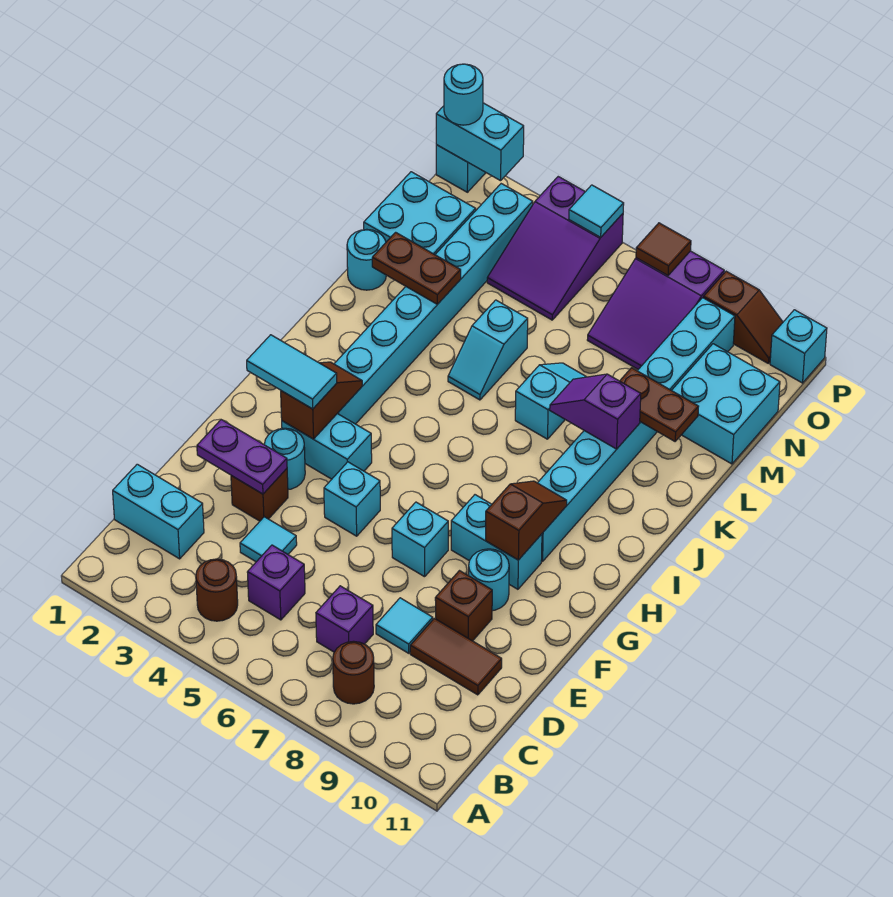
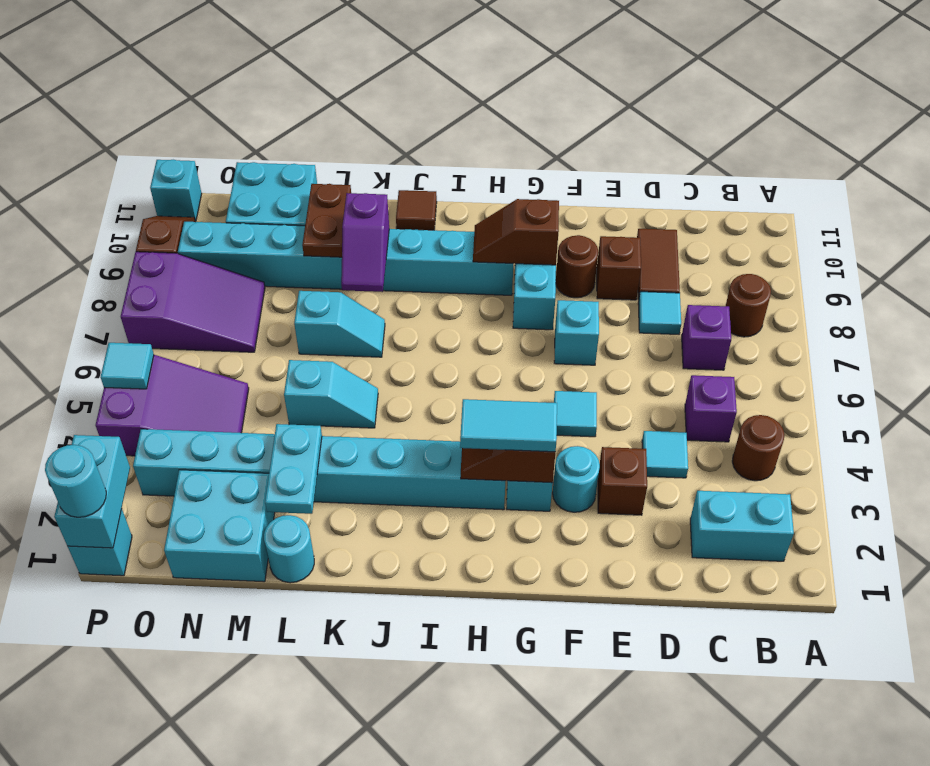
cyan brick C1:C2 level 1 -> cyan brick B2:C2 level 1
purple plate E2:E3 level 2 -> none
cyan brick F5 level 1 -> cyan tile F5 level 1
cyan round brick F9 level 1 -> brown round brick F9 level 1
cyan tile G2:G3 level 3 -> cyan tile G3:H3 level 3
cyan slope K7:L7 level 1 top K -> cyan slope K7:L7 level 1 top L
brown plate L2:L3 level 2 -> cyan plate L2:L3 level 2
brown tile P7 level 2 -> brown tile J11 level 1

